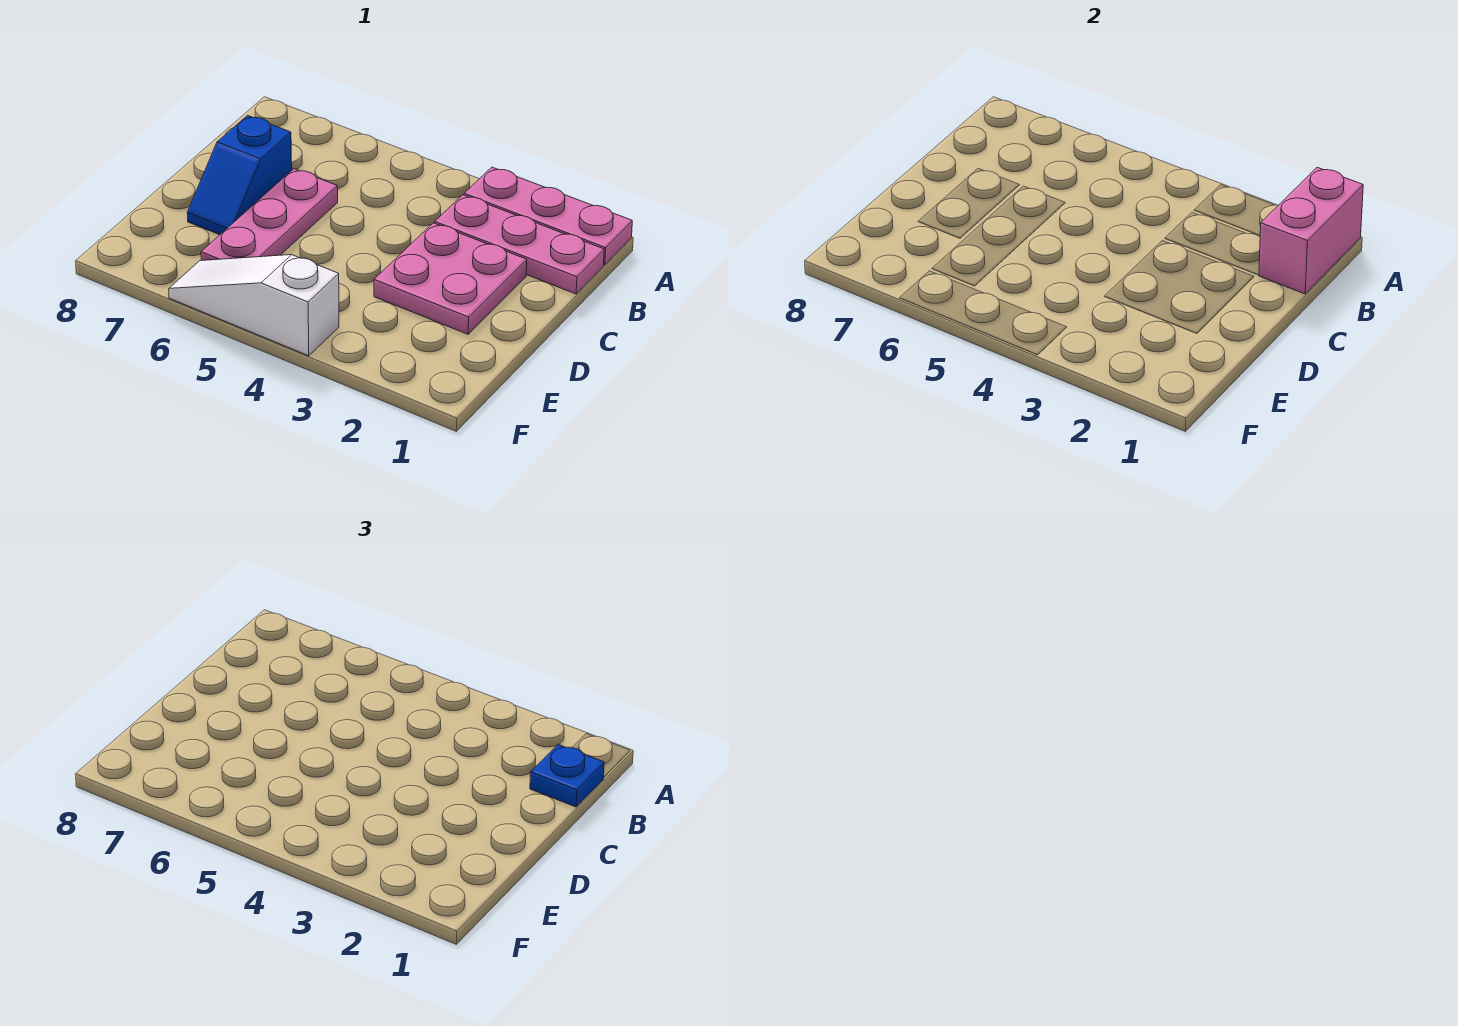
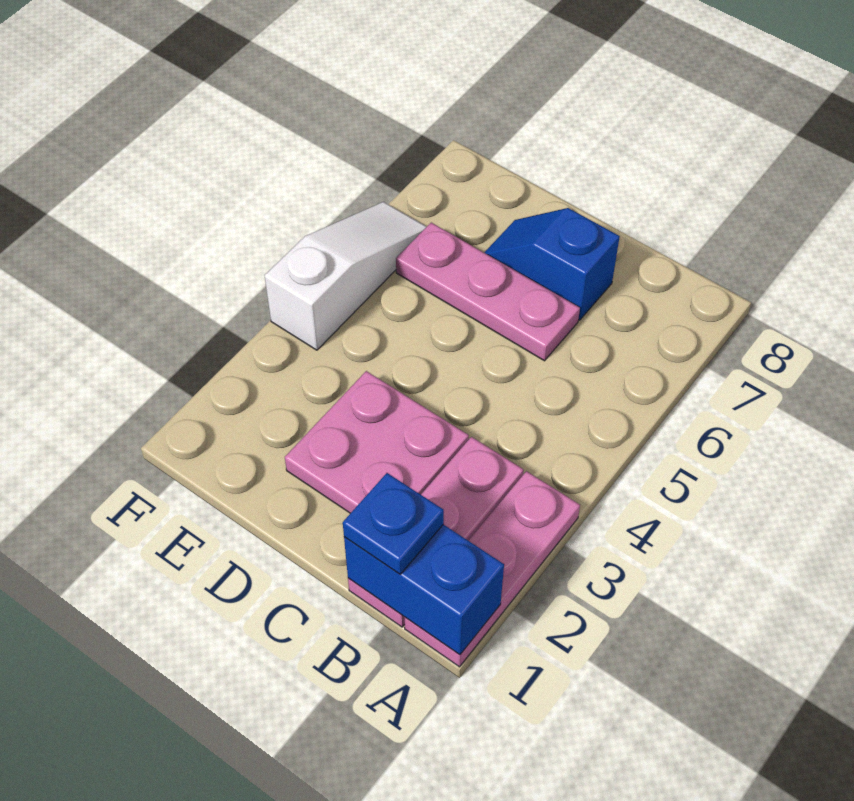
pink brick A1:B1 level 2 -> blue brick A1:B1 level 2

